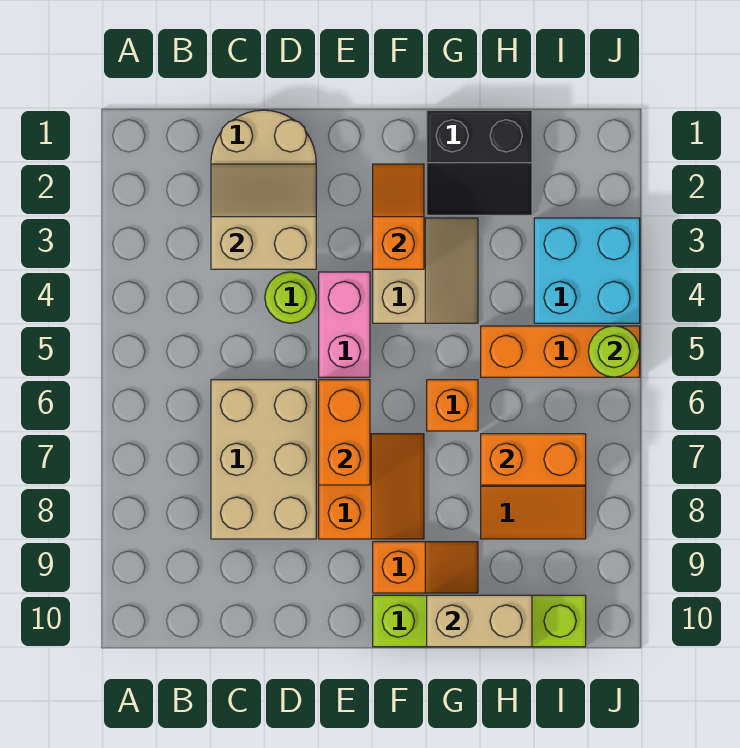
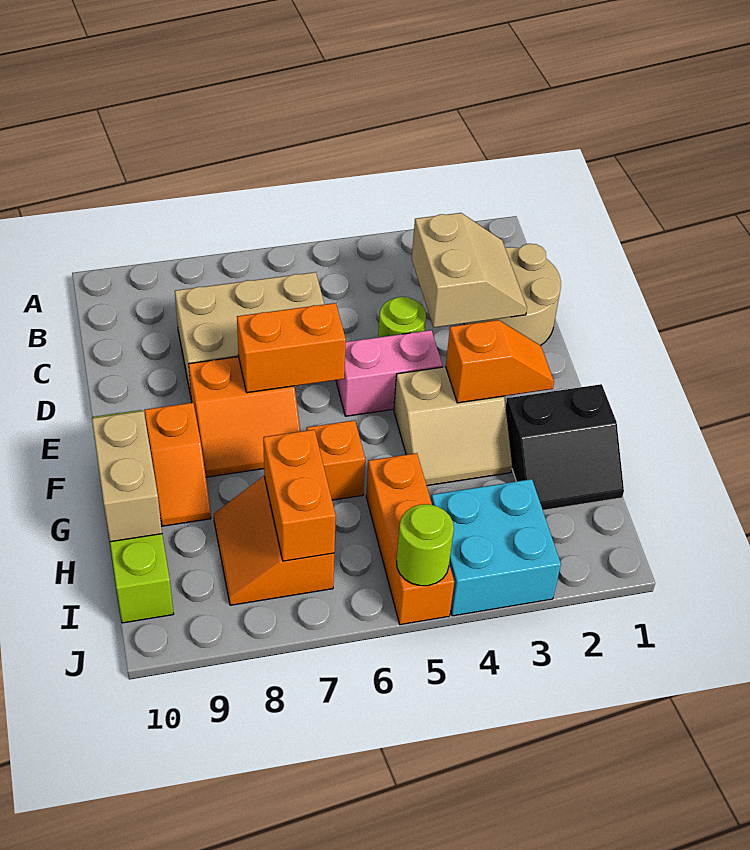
black slope G1:H2 level 1 top 1 -> black slope G1:H2 level 1 top G

